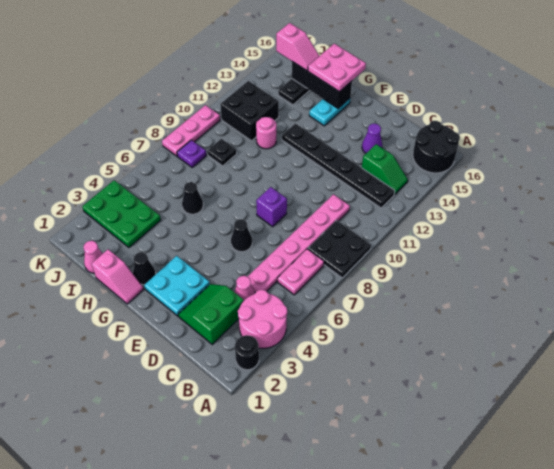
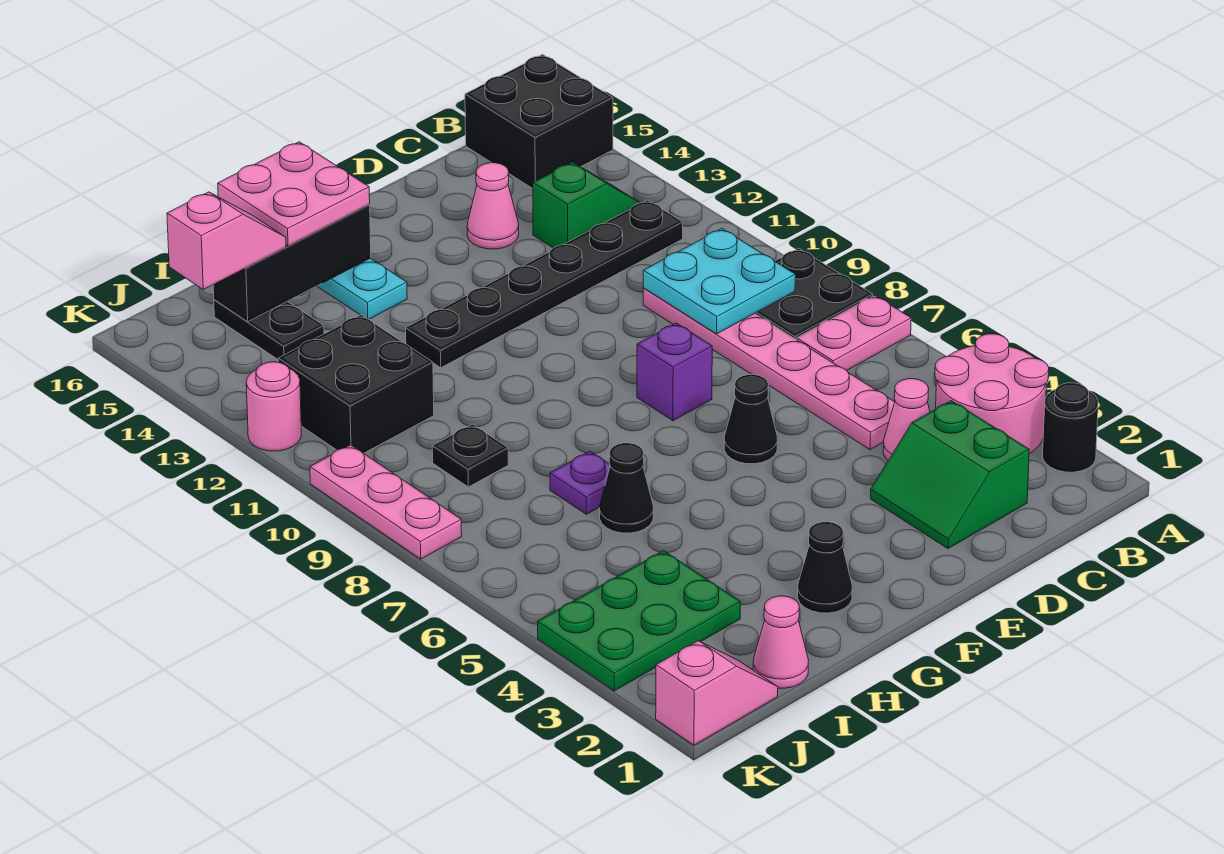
black round brick A15:B16 level 1 -> black brick A15:B16 level 1
pink plate B6:B7 level 1 -> pink plate A7:B7 level 1
purple cone D14 level 1 -> pink cone D14 level 1
cyan plate E2:F3 level 1 -> cyan plate B9:C10 level 2
pink slope G1:H1 level 1 top H -> pink slope J1:K1 level 1 top K
pink round brick H11 level 1 -> pink round brick K12 level 1
purple plate J8 level 1 -> purple plate H7 level 1

